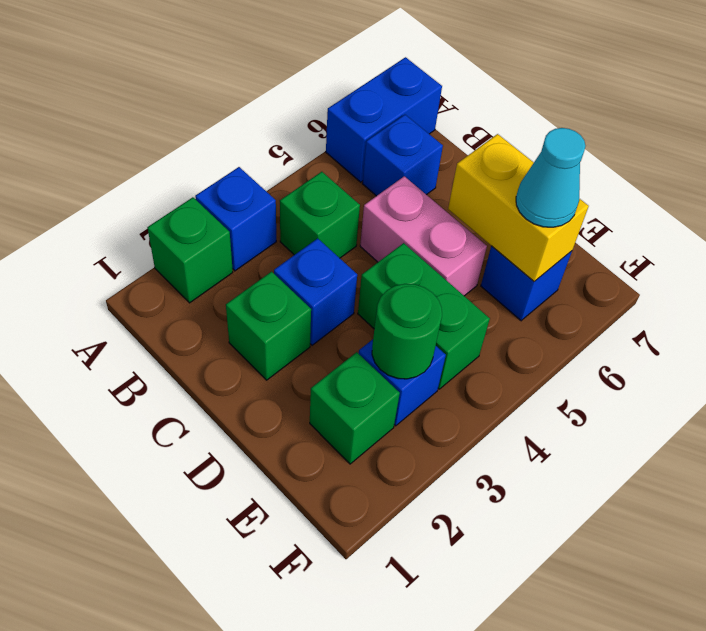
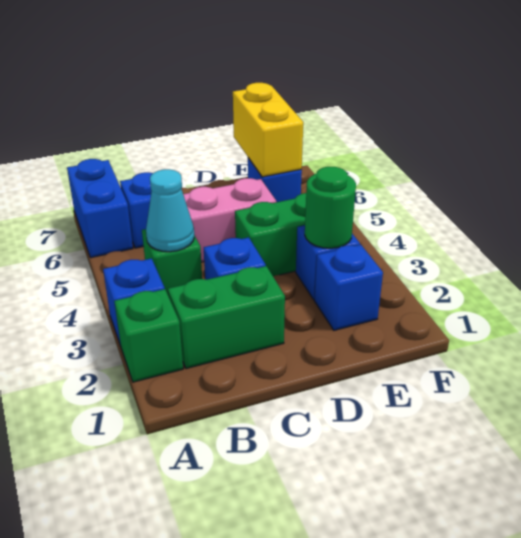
green brick C2 level 1 -> green brick B2:C2 level 1
yellow brick D6:E6 level 2 -> yellow brick E6:E7 level 2
green brick E2 level 1 -> blue brick E2 level 1
cyan cone E6 level 3 -> cyan cone B4 level 2

